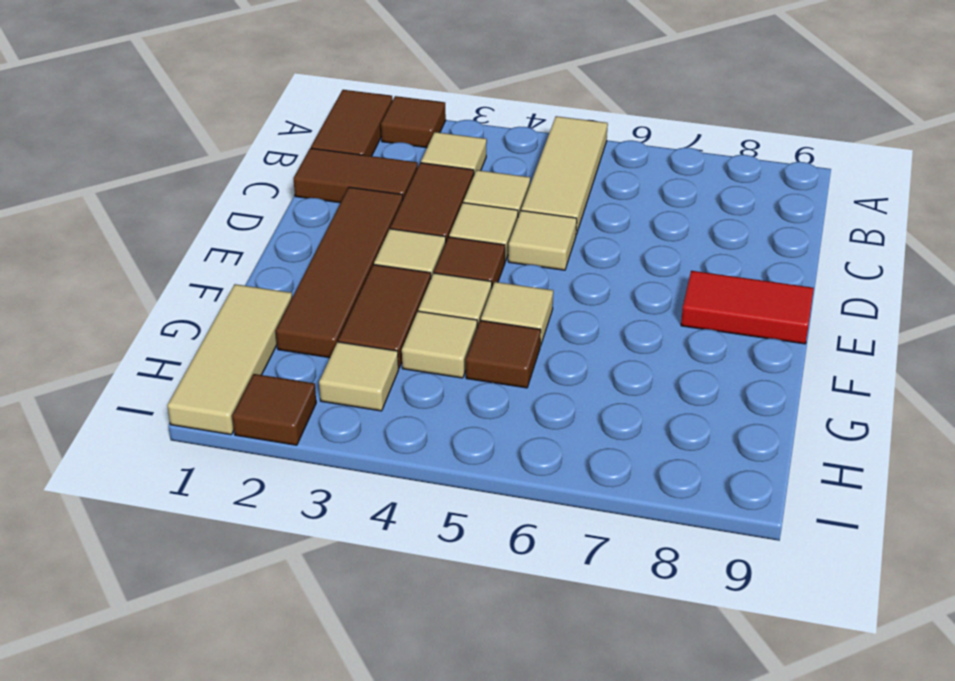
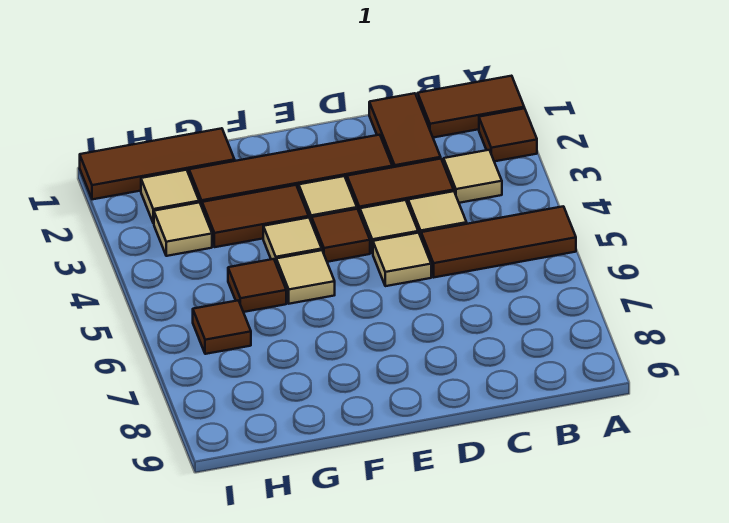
tan tile A5:C5 level 1 -> brown tile A5:C5 level 1
red tile E8:E9 level 1 -> none
tan tile G1:I1 level 1 -> brown tile G1:I1 level 1
tan tile G4 level 1 -> tan tile H2 level 1
brown tile I2 level 1 -> brown tile H6 level 1

